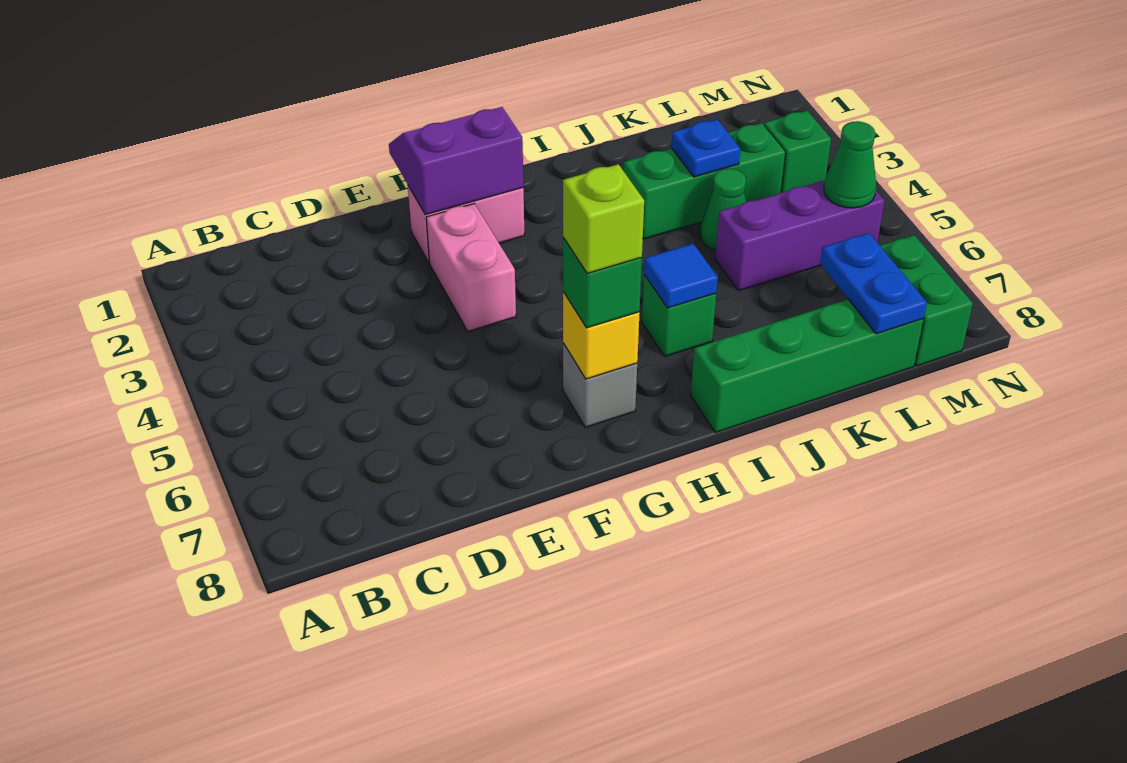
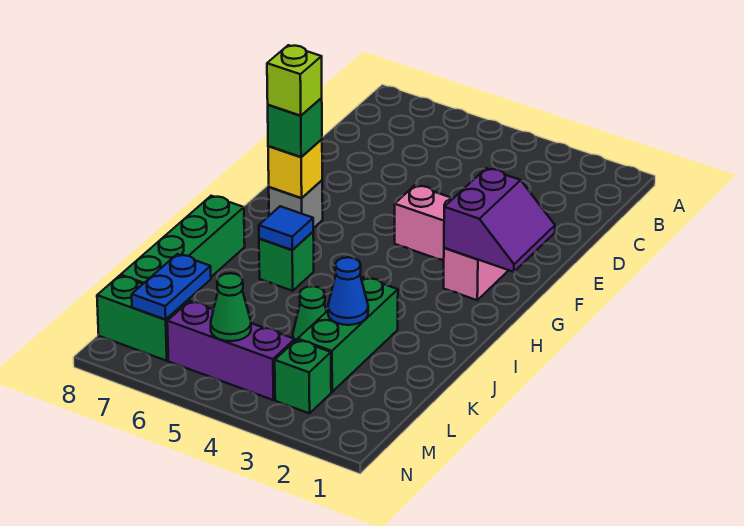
blue plate K3 level 2 -> blue cone K3 level 2
purple brick K5:M5 level 1 -> purple brick M4:M6 level 1
blue plate L7:L8 level 2 -> blue plate L7:M7 level 2

